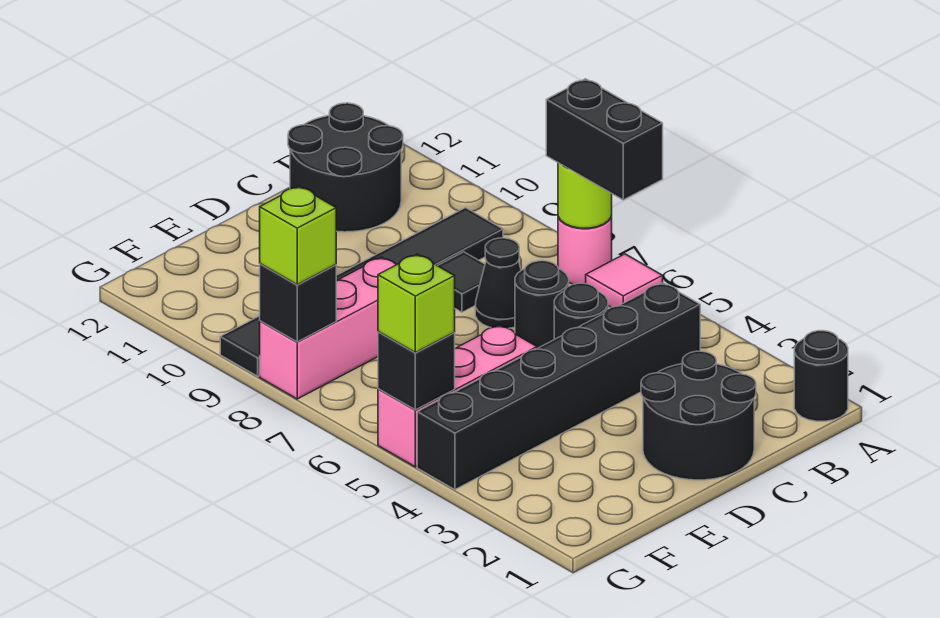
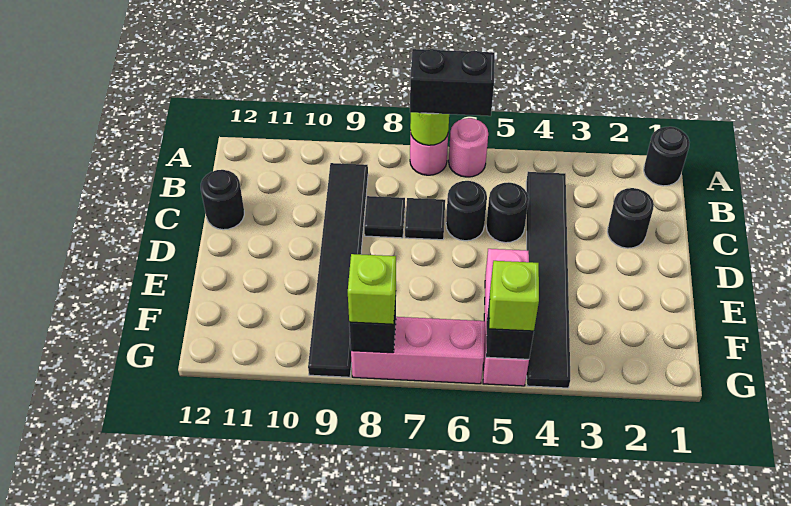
pink tile A6 level 1 -> pink round brick A6 level 1
black brick B4:G4 level 1 -> black tile B4:G4 level 1
black round brick B11:C12 level 1 -> black round brick C12 level 1
black round brick C1:D2 level 1 -> black round brick C2 level 1
black cone C7 level 1 -> black tile C7 level 1
pink brick E8:G8 level 1 -> pink brick G6:G8 level 1

